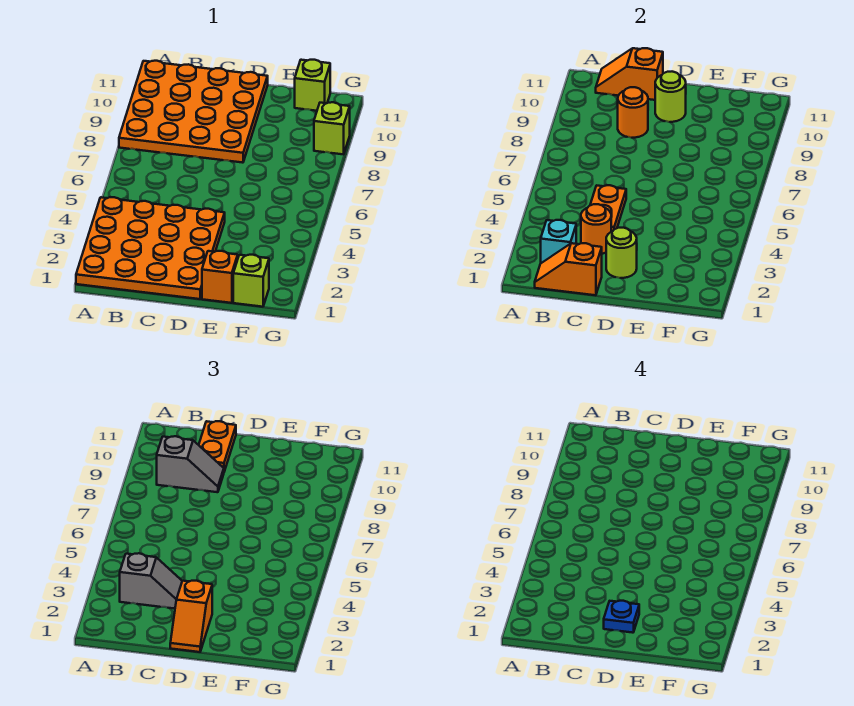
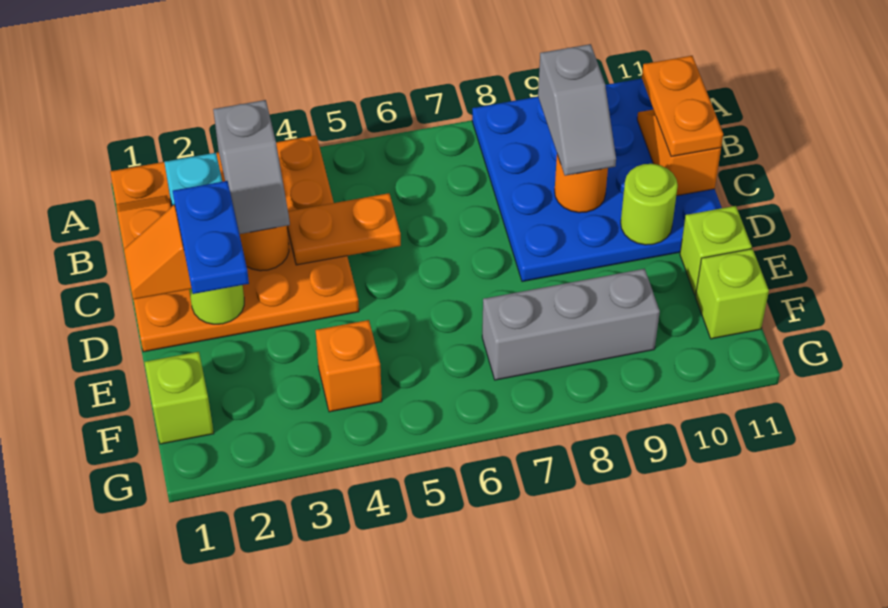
orange plate A8:D11 level 1 -> blue plate A8:D11 level 1
orange plate C10:C11 level 3 -> orange plate B11:C11 level 3
blue plate D2 level 4 -> blue plate D2:E2 level 4
orange brick E1 level 1 -> orange brick F4 level 1
none -> grey brick F7:F9 level 1
lime brick G9 level 1 -> lime brick E11 level 1

